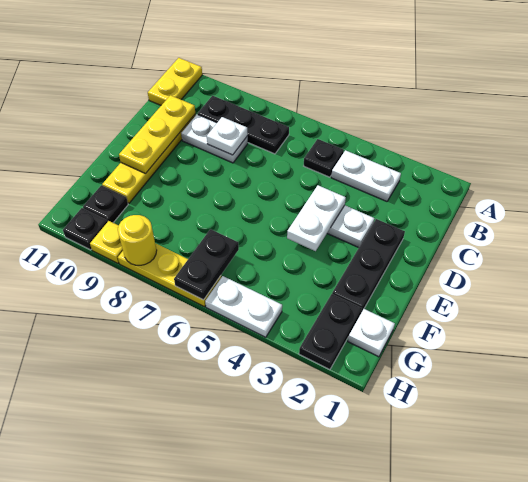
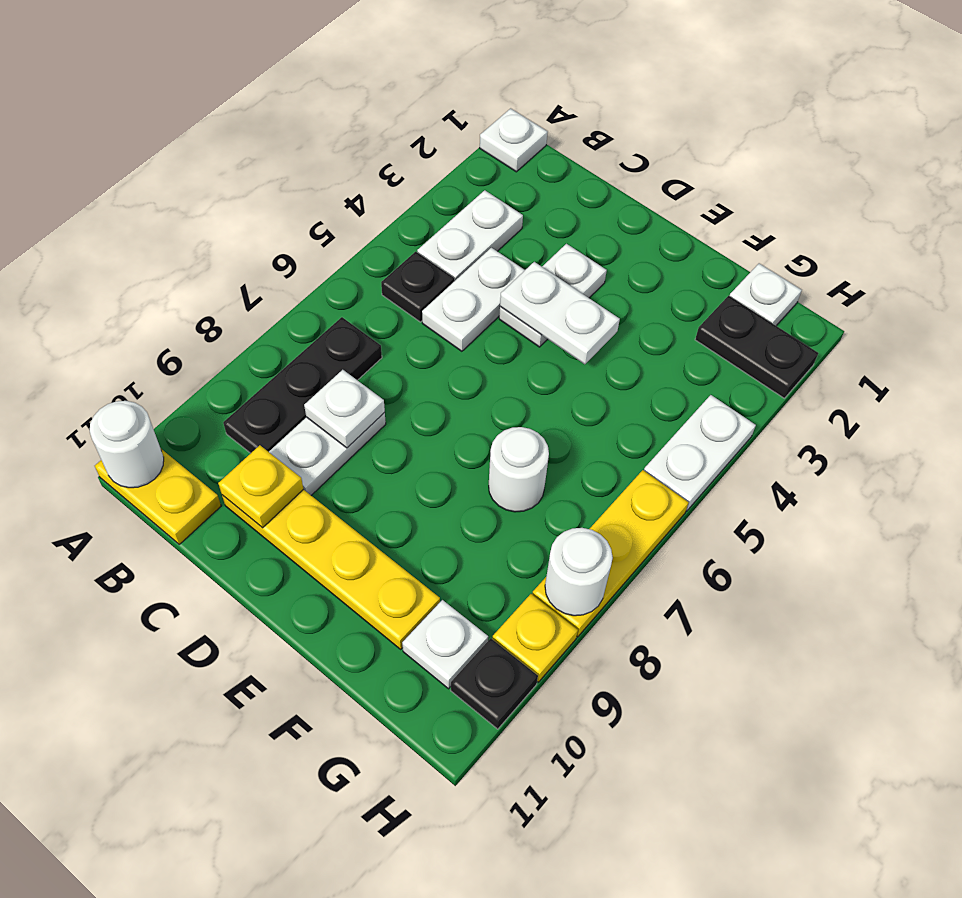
none -> white plate A1 level 1
none -> white round brick A11 level 2
none -> white plate C4:C5 level 1
yellow plate C10:E10 level 2 -> yellow plate C10 level 2
black plate D2:F2 level 1 -> none
none -> white round brick F7 level 1
black plate G6:H6 level 2 -> none
black plate G10 level 1 -> white plate G10 level 1
yellow round brick H8 level 2 -> white round brick H8 level 2

